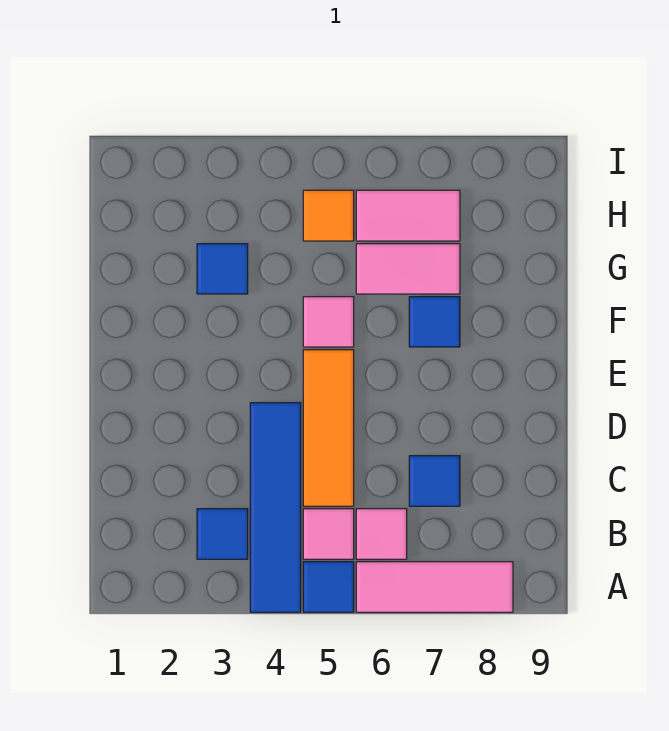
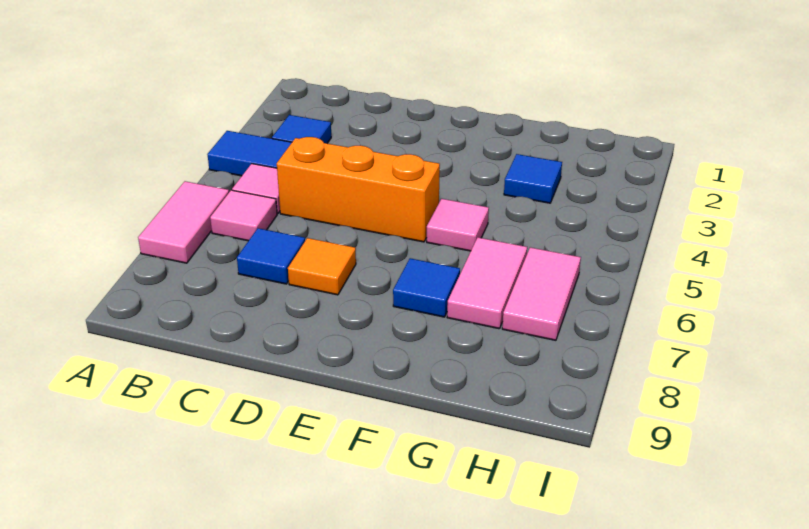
blue tile A5 level 1 -> none
pink tile A6:A8 level 1 -> pink tile A6:A7 level 1
orange tile C5:E5 level 1 -> orange brick C5:E5 level 1
orange tile H5 level 1 -> orange tile D7 level 1

